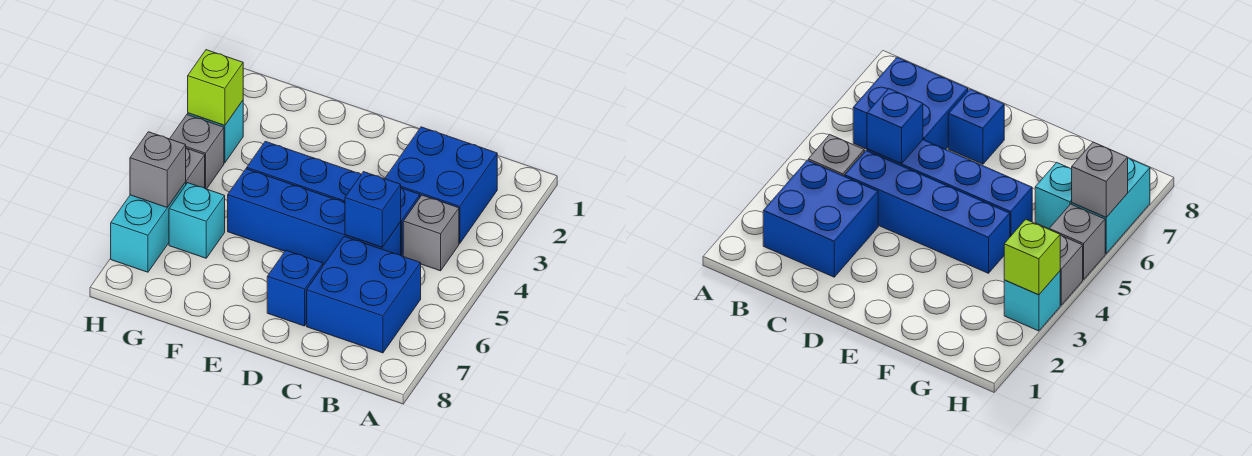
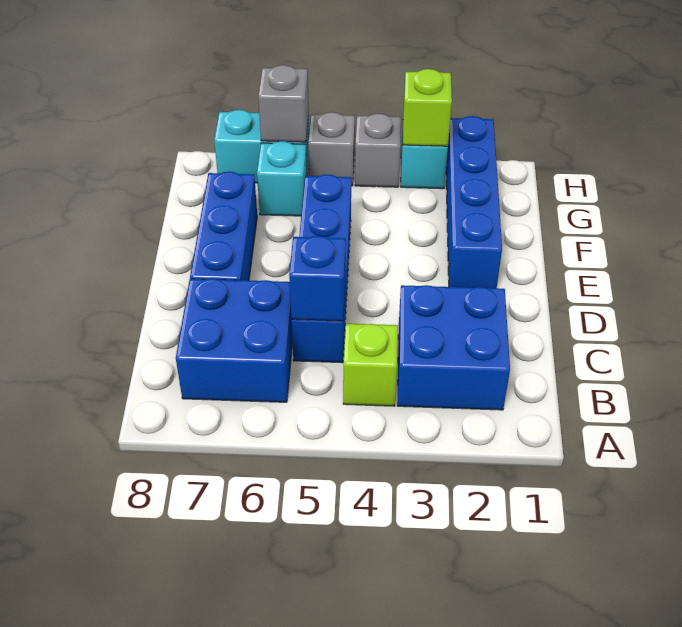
grey brick B4 level 1 -> lime brick B4 level 1
blue brick C4:F4 level 1 -> blue brick E2:H2 level 1
blue brick D7 level 1 -> blue brick D7:F7 level 1

